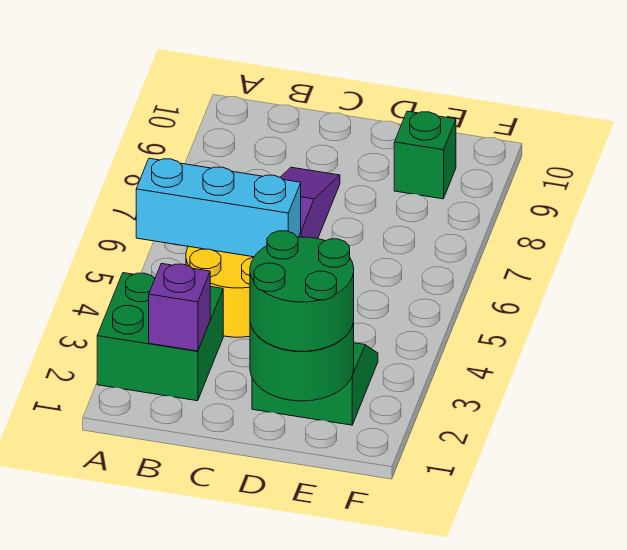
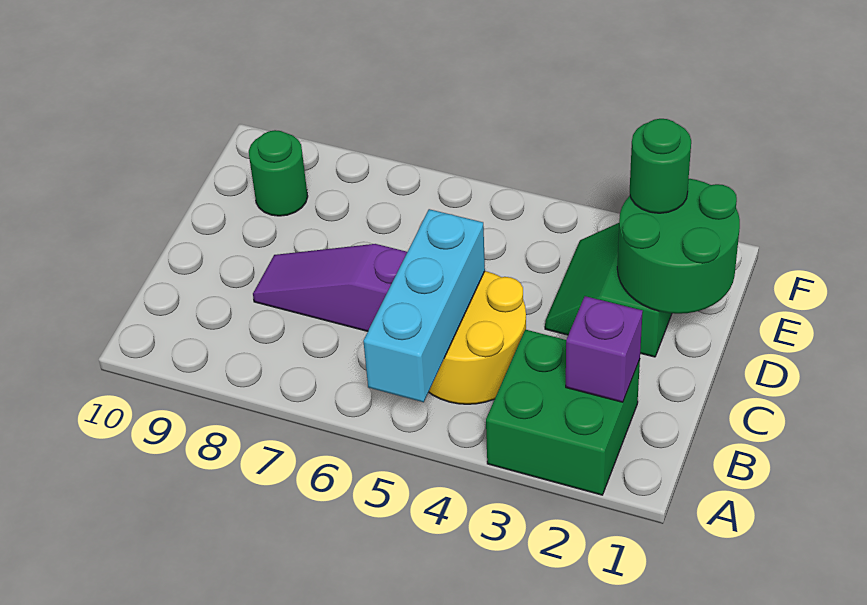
green round brick D1:E2 level 3 -> green round brick E2 level 3
green brick E9 level 1 -> green round brick E9 level 1

